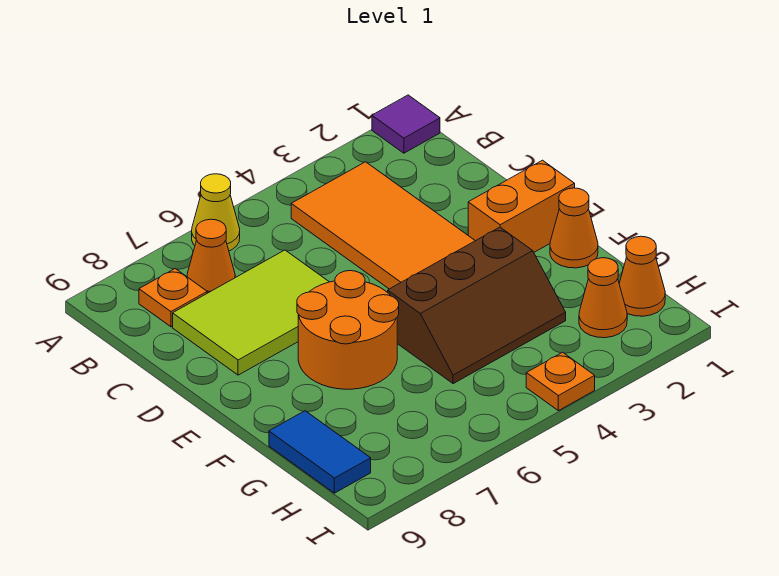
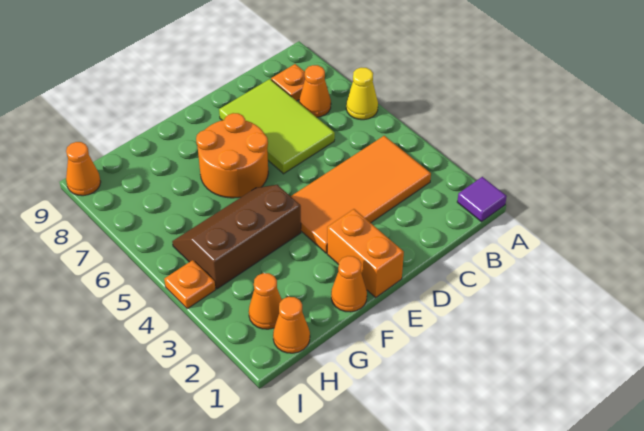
brown slope F3:G5 level 1 top F -> brown slope F4:H5 level 1 top 4
blue tile G9:H9 level 1 -> none
none -> orange cone I9 level 1

